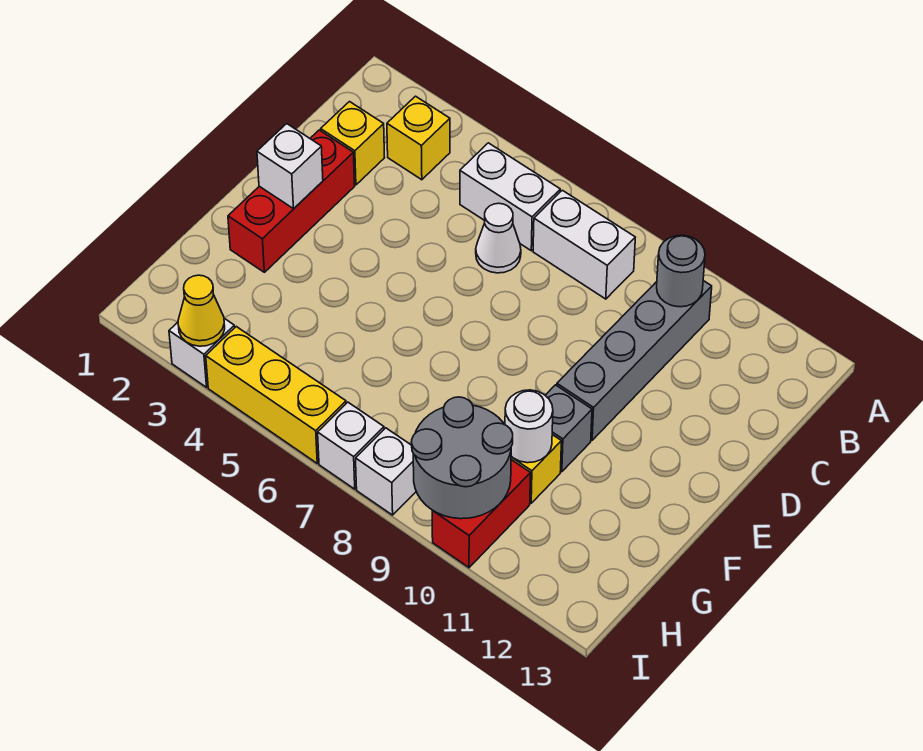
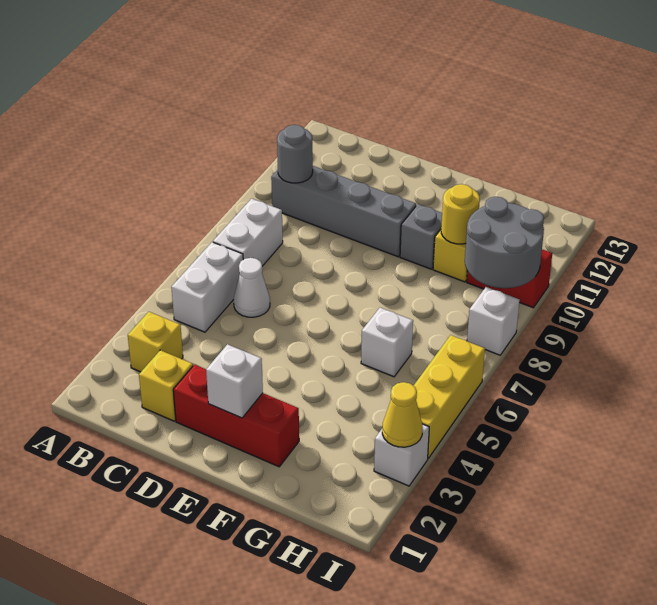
white round brick G10 level 2 -> yellow round brick G10 level 2
white brick I7 level 1 -> white brick G6 level 1

